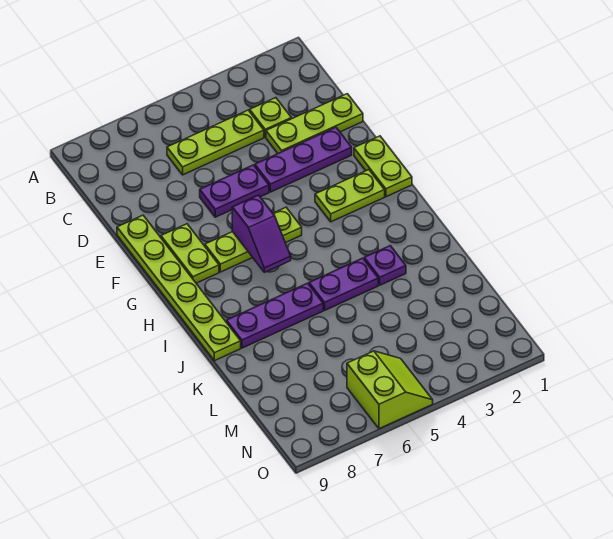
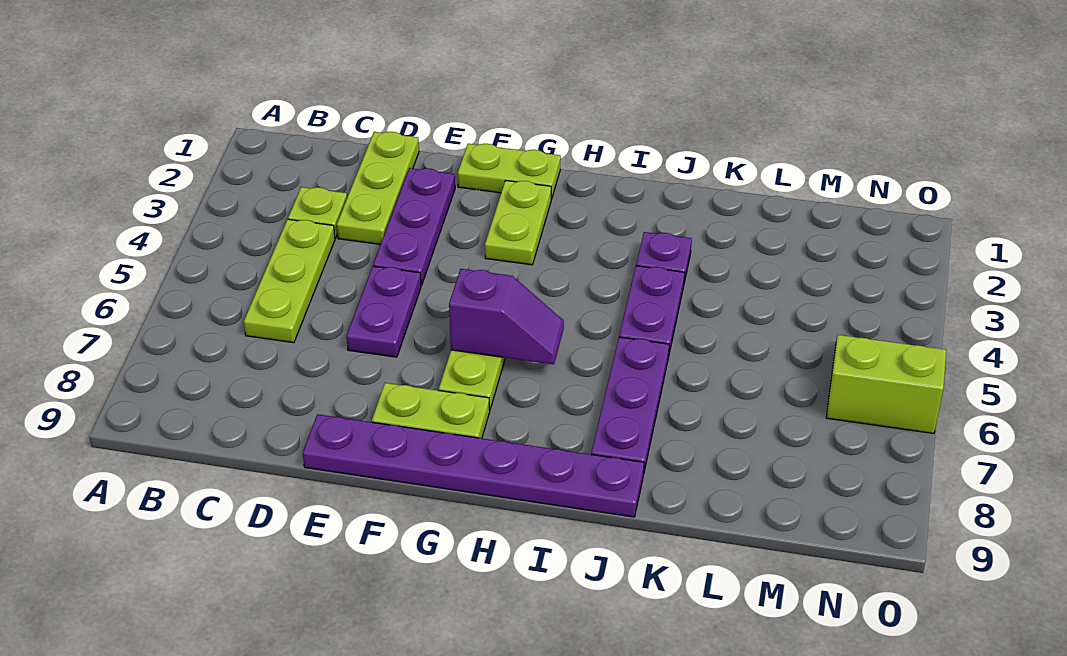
lime plate E9:J9 level 1 -> purple plate E9:J9 level 1

